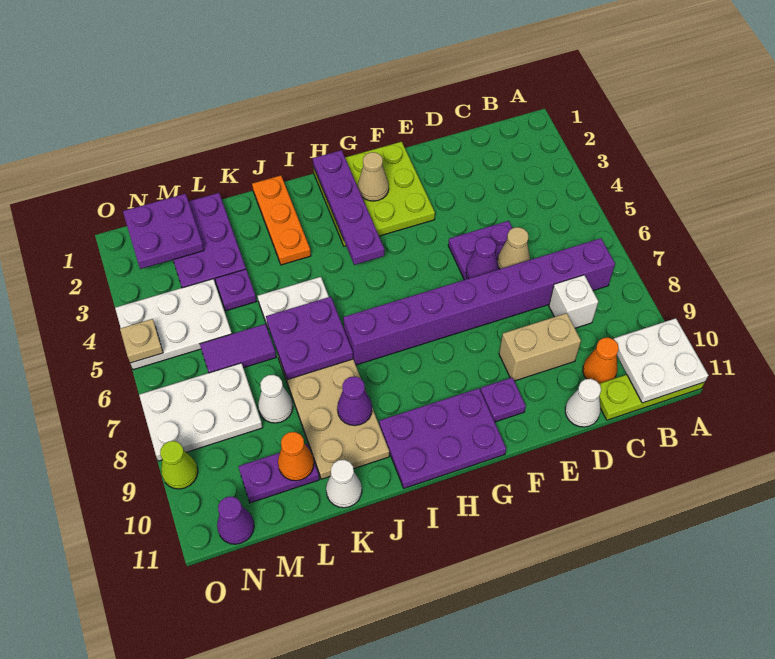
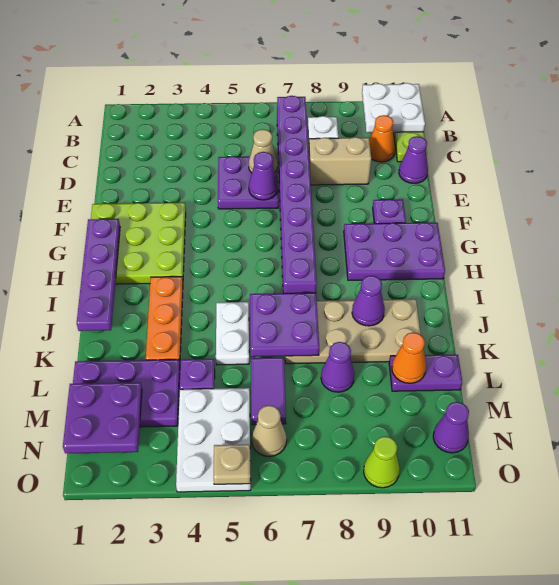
tan brick D9:E9 level 1 -> tan brick D8:D9 level 1
white cone D11 level 1 -> purple cone D11 level 1
tan cone G2 level 2 -> tan cone N6 level 1
purple plate G10:I11 level 1 -> purple plate G9:H11 level 1
purple plate H1:H4 level 2 -> purple plate G1:J1 level 2
orange plate J1:J3 level 1 -> orange plate I3:K3 level 1
white cone K11 level 1 -> none
white cone L8 level 1 -> purple cone L8 level 1
purple plate L10:M10 level 1 -> purple plate L10:L11 level 1
white plate M7:O8 level 1 -> none

